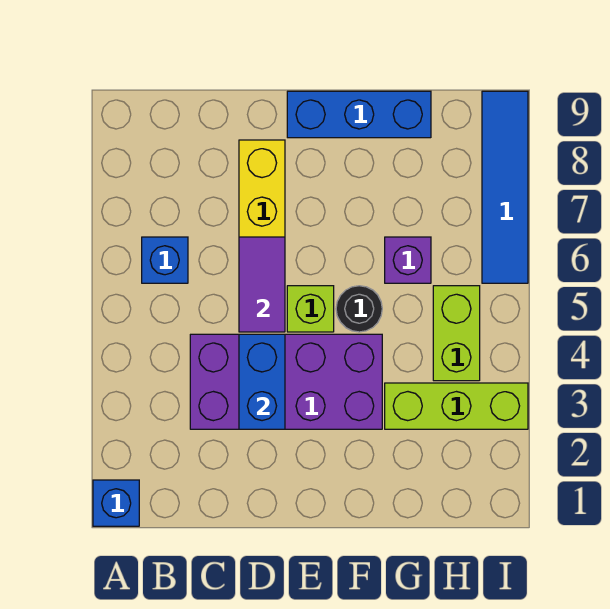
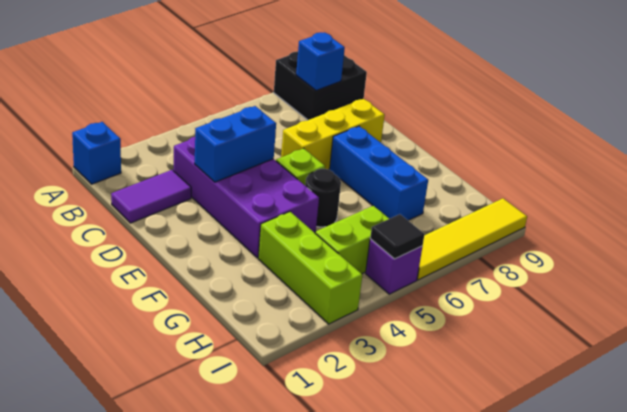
none -> black brick A8:B9 level 1
blue brick B6 level 1 -> blue brick B8 level 2
purple tile D5:D6 level 2 -> purple tile C1:C2 level 1
blue brick E9:G9 level 1 -> blue brick E7:G7 level 1
purple brick G6 level 1 -> purple brick I5 level 1
none -> black tile I5 level 2
blue tile I6:I9 level 1 -> yellow tile I6:I9 level 1

